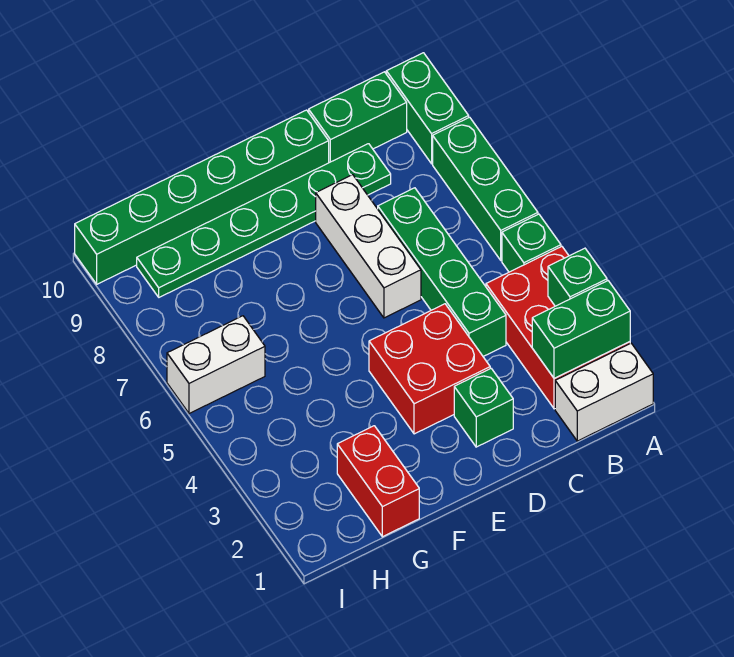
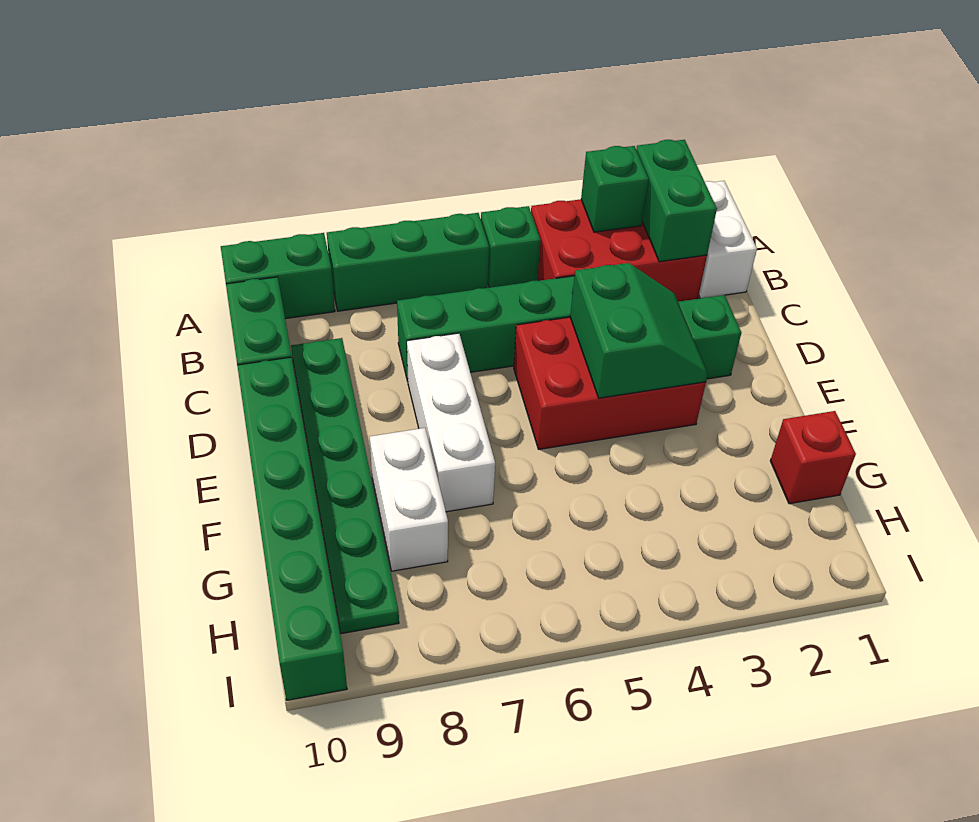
red brick D3:E4 level 1 -> red brick D3:E5 level 1
none -> green slope D3:E4 level 2 top 4
white brick D6:D8 level 1 -> white brick D7:F7 level 1
red brick G1:G2 level 1 -> red brick G1 level 1
white brick H6:I6 level 1 -> white brick F8:G8 level 1

